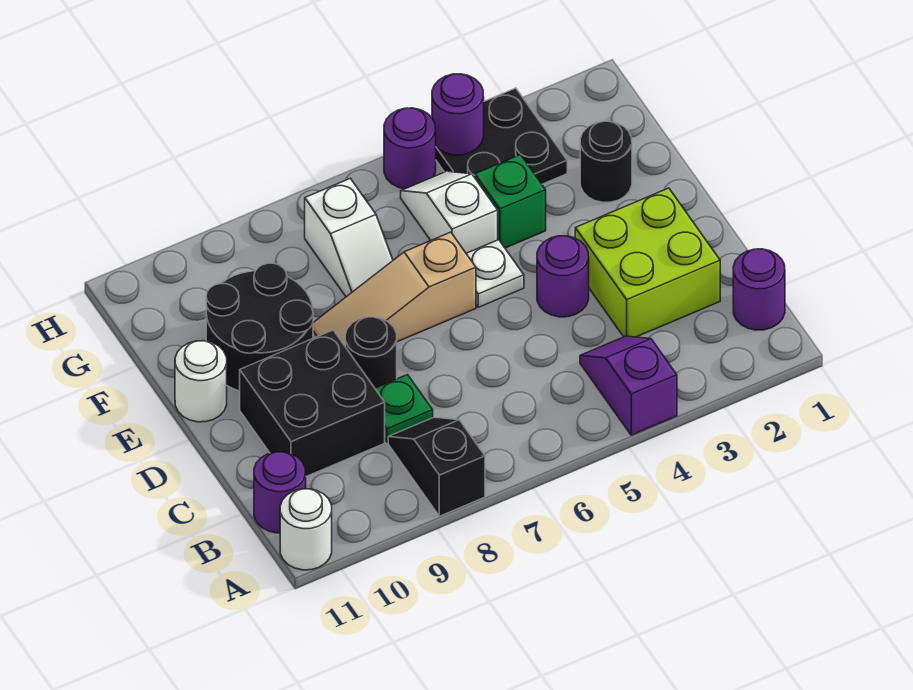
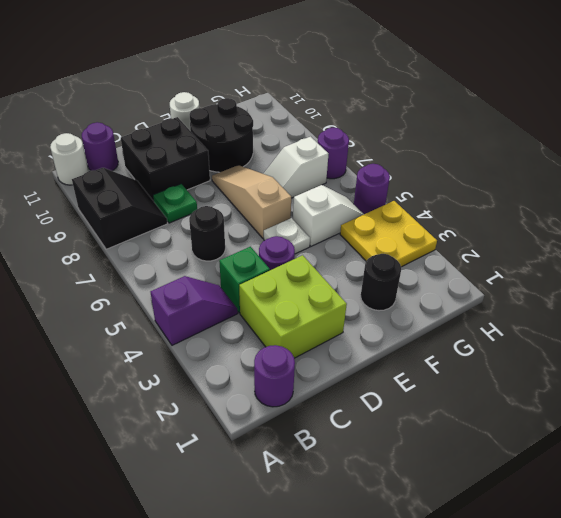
black slope A8:B8 level 1 top A -> black slope A8:B9 level 1 top A
black round brick D8 level 1 -> black round brick C6 level 1
green brick F4 level 1 -> green brick C4 level 1
black plate G3:H4 level 1 -> yellow plate G3:H4 level 1
purple round brick H4 level 2 -> purple round brick H7 level 1

